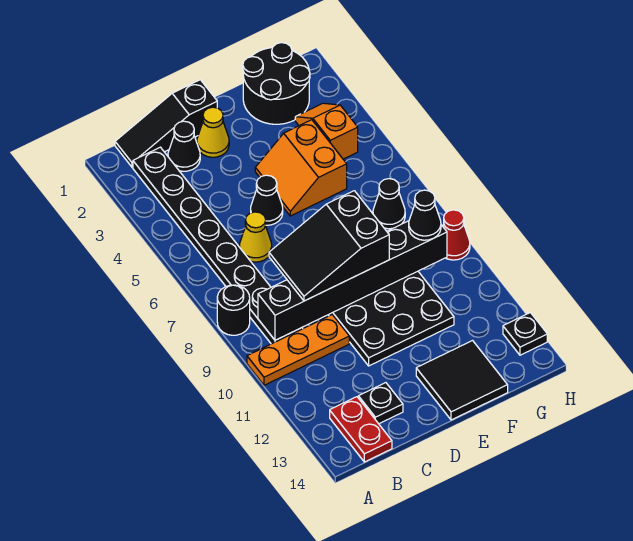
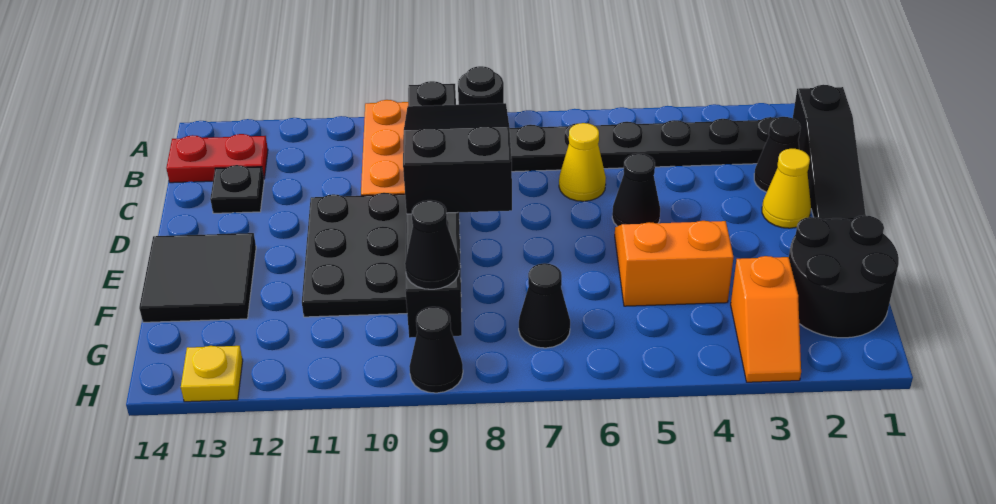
black slope B1:D1 level 1 top D -> black slope B1:D1 level 1 top B
orange slope G3:G4 level 1 top 4 -> orange slope G3:H3 level 1 top G
red cone H9 level 1 -> black cone H9 level 1
black plate H13 level 1 -> yellow plate H13 level 1

